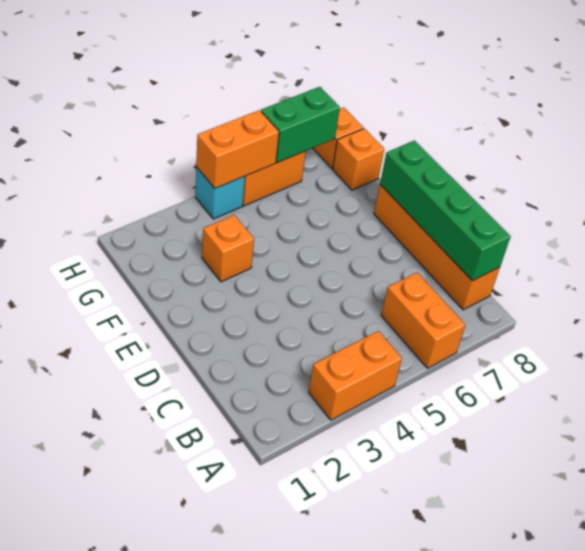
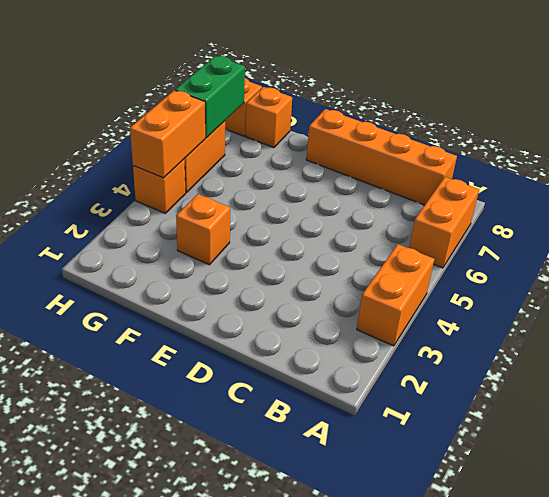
orange brick A6:B6 level 1 -> orange brick A6:A7 level 1
green brick B8:E8 level 2 -> none
cyan brick H4 level 1 -> orange brick H4 level 1

